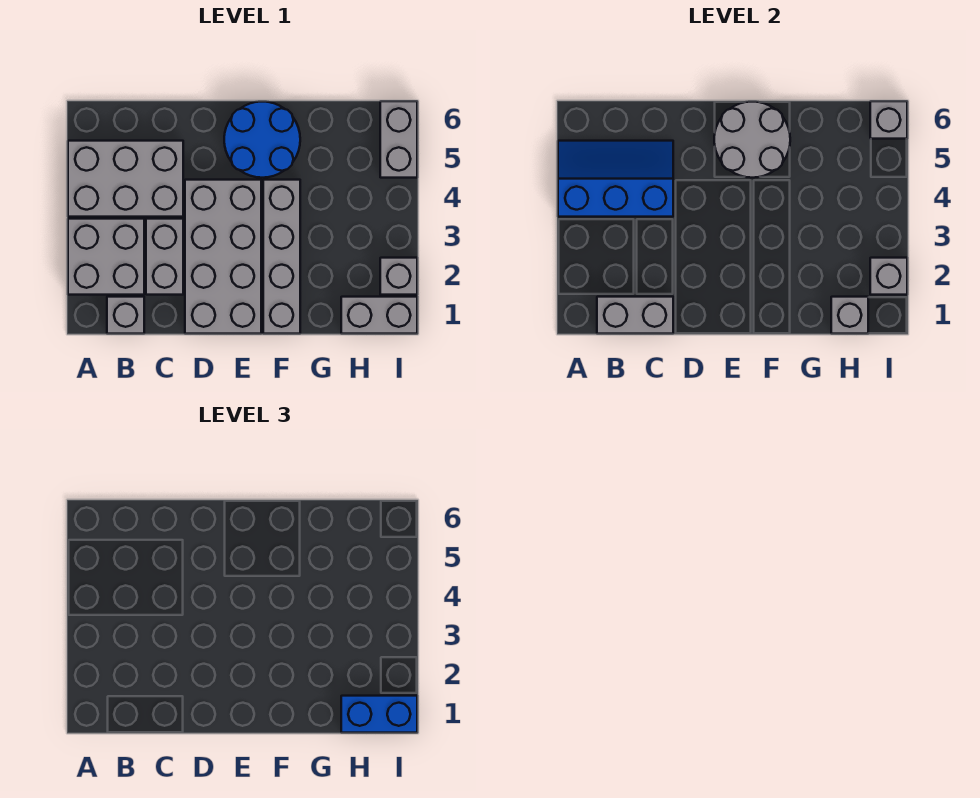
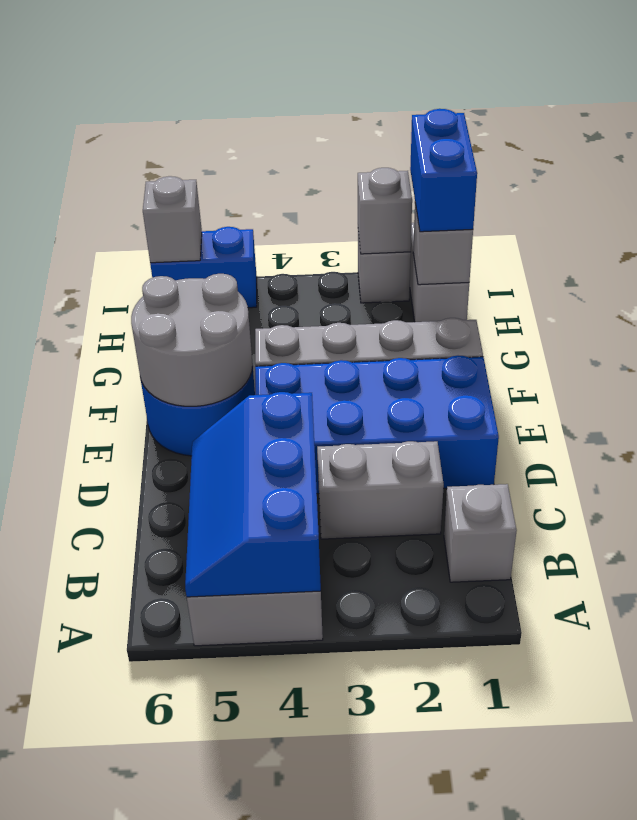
grey brick A2:B3 level 1 -> none
grey brick B1:C1 level 2 -> none
grey brick D1:E4 level 1 -> blue brick D1:E4 level 1
grey brick I5:I6 level 1 -> blue brick I5:I6 level 1

